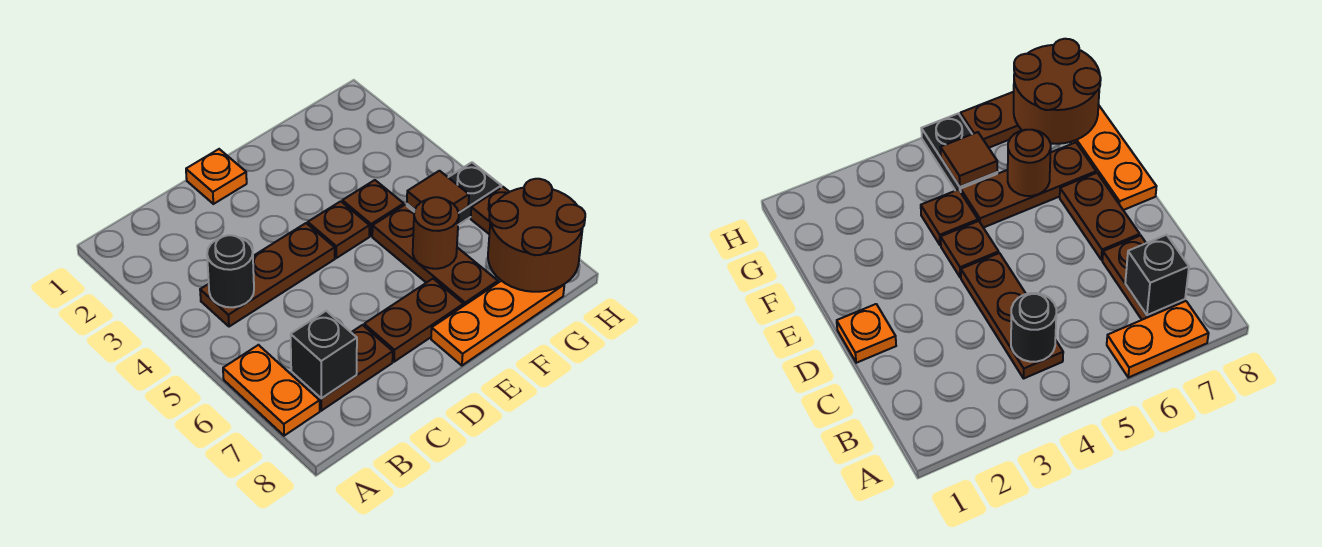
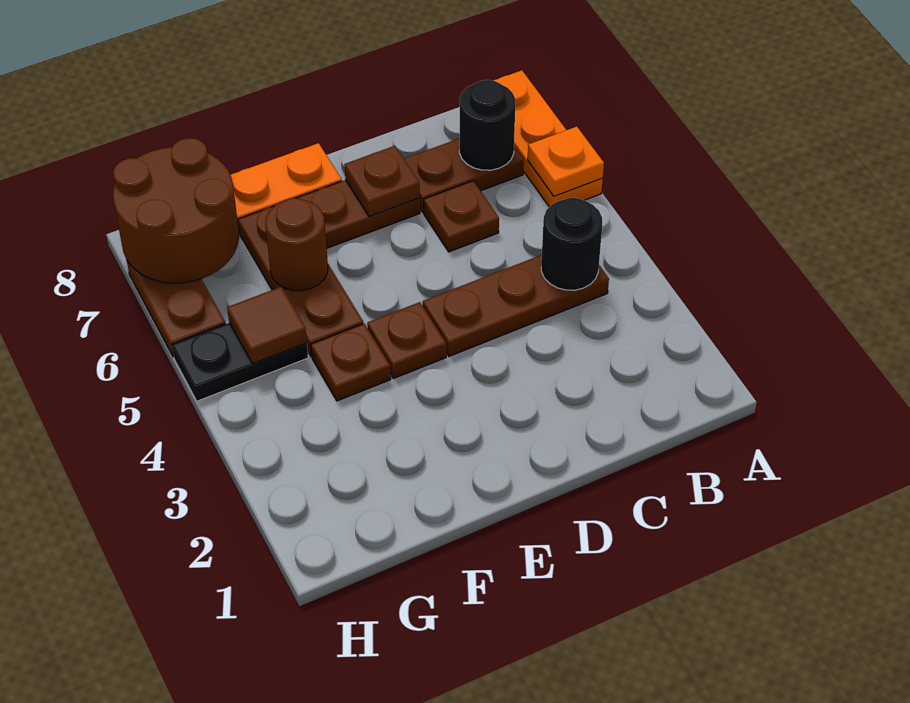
orange plate A6:A7 level 1 -> orange plate A6:A8 level 1
black brick B7 level 2 -> black round brick B7 level 2
none -> brown plate C6 level 1
orange plate D1 level 1 -> orange plate A6 level 2
none -> brown plate D7 level 2

